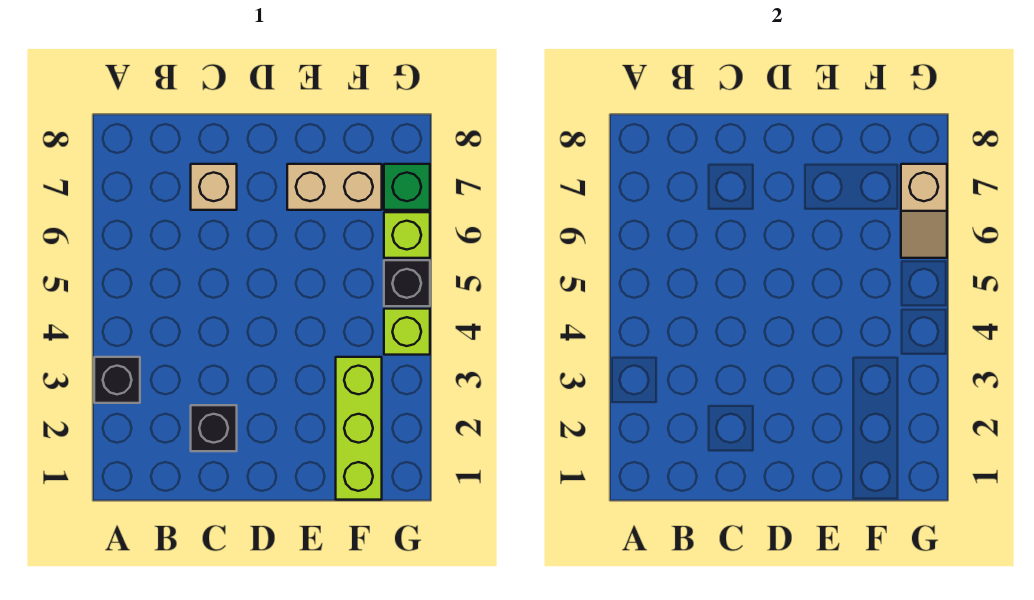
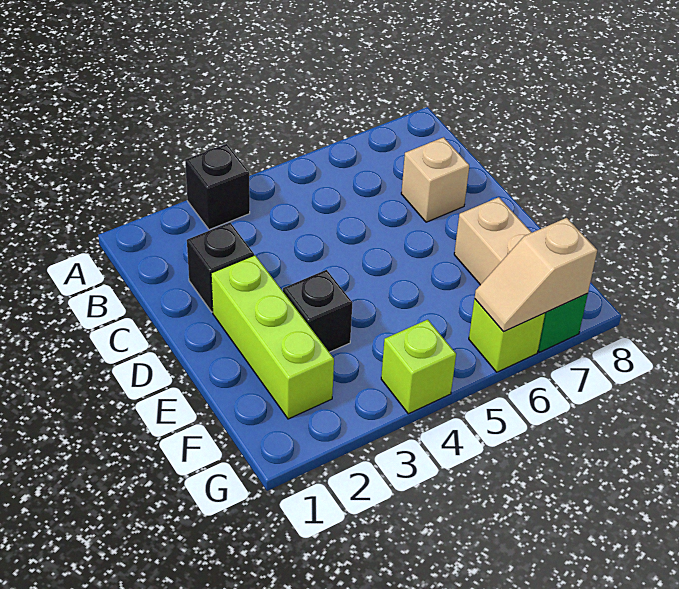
lime brick F1:F3 level 1 -> lime brick D2:F2 level 1
black brick G5 level 1 -> black brick E3 level 1

